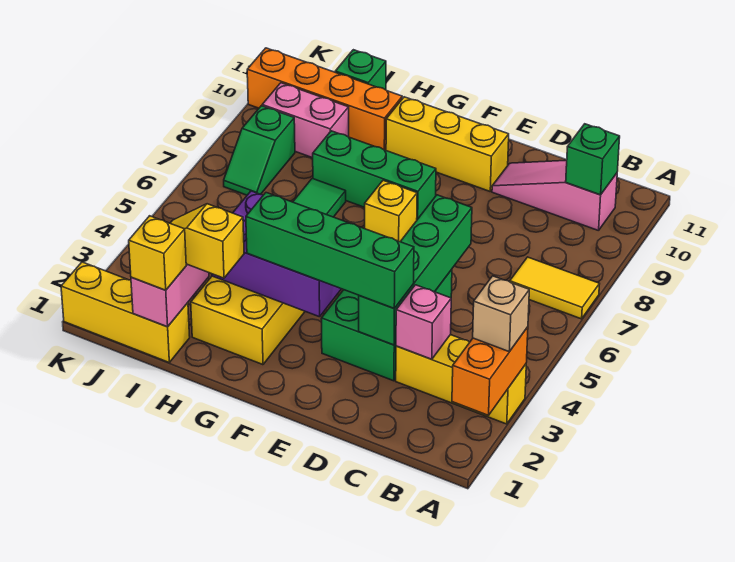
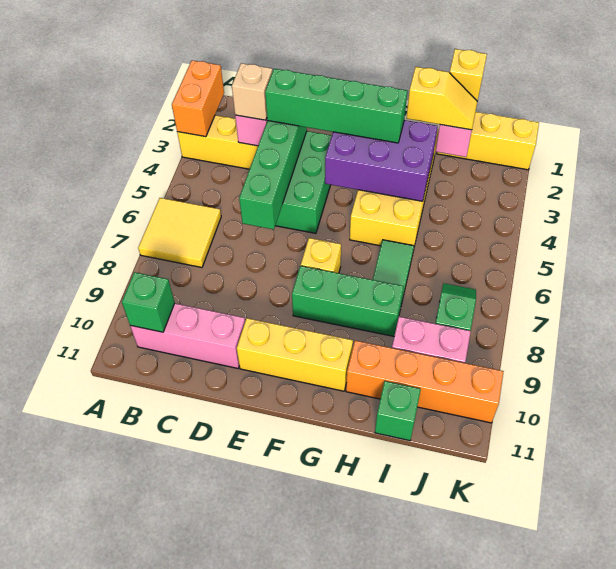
tan brick A3 level 3 -> tan brick C3 level 3
yellow tile A7:B7 level 1 -> yellow tile A6:B7 level 1
pink slope B10:D10 level 1 top B -> pink brick B10:D10 level 1

